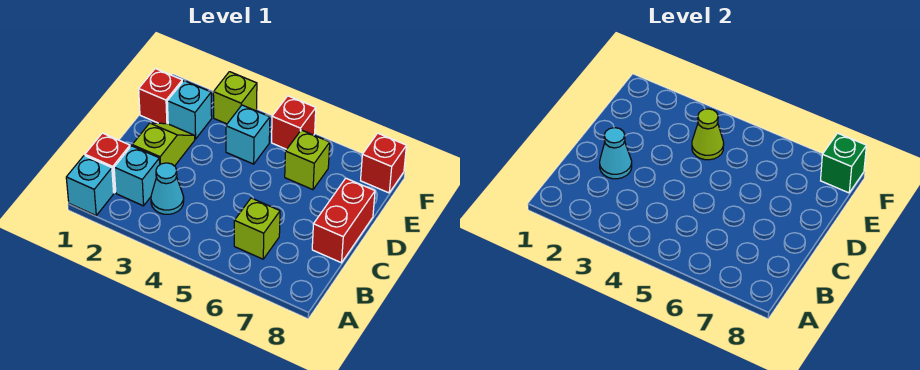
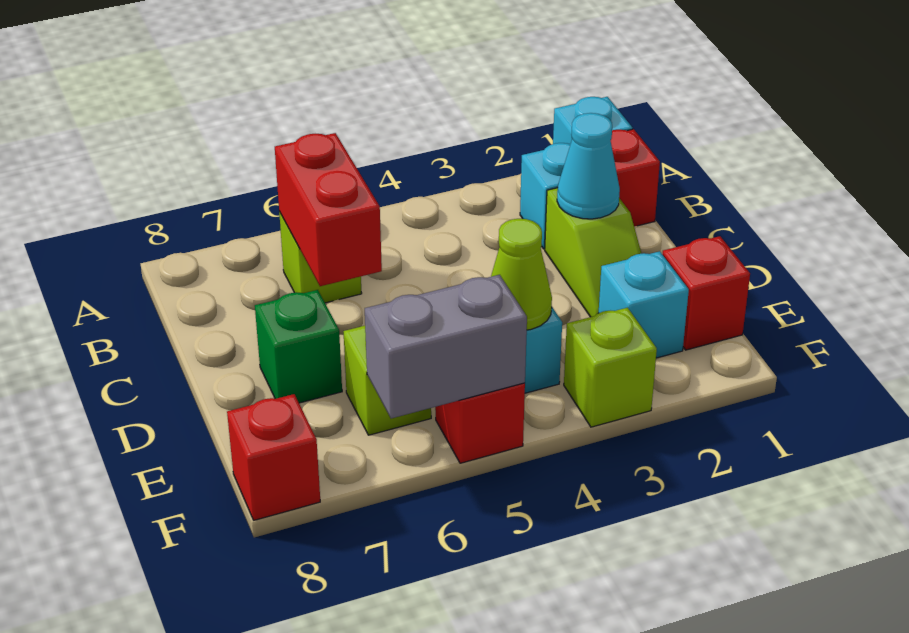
cyan cone B3 level 1 -> none
red brick C8:D8 level 1 -> red brick B6:C6 level 2
none -> grey brick F5:F6 level 2
green brick F8 level 2 -> green brick D7 level 1

